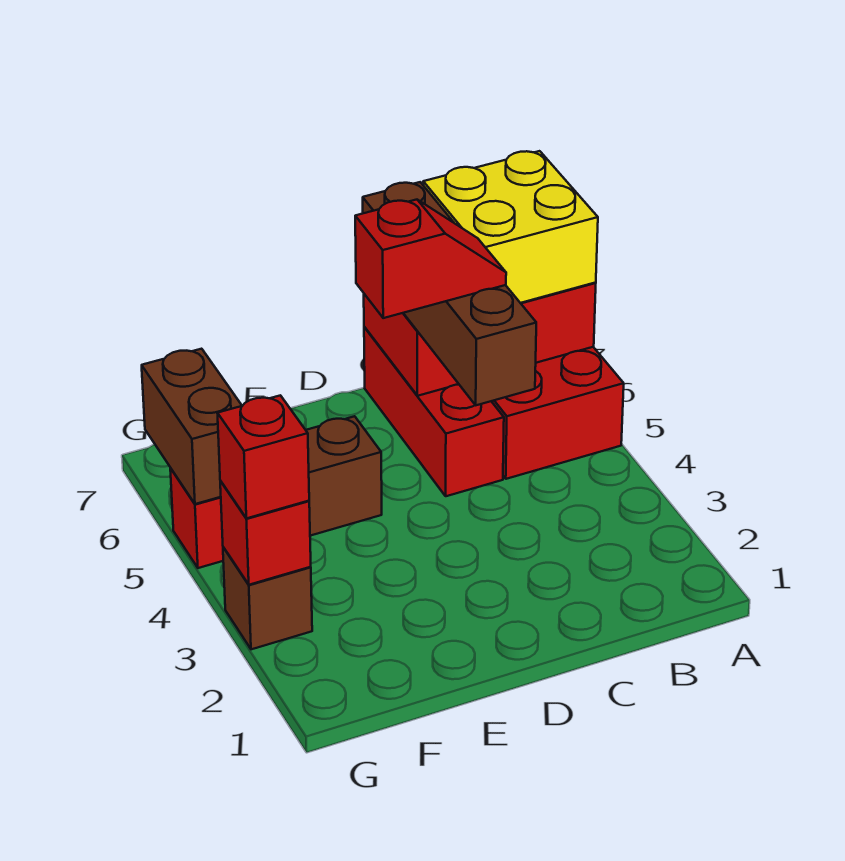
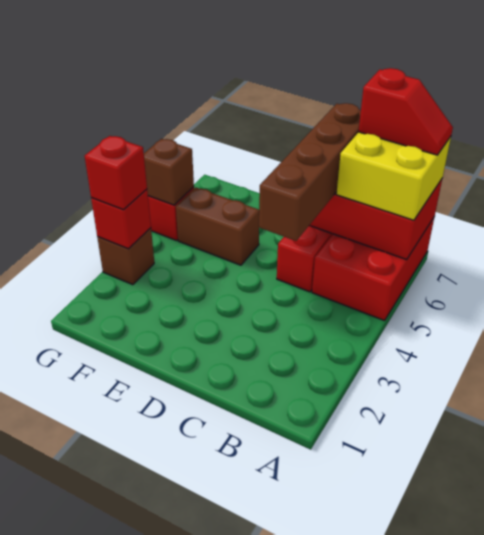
red slope C5:D5 level 4 top D -> red slope A7:B7 level 4 top B
brown brick G5:G6 level 2 -> brown brick G5 level 2

